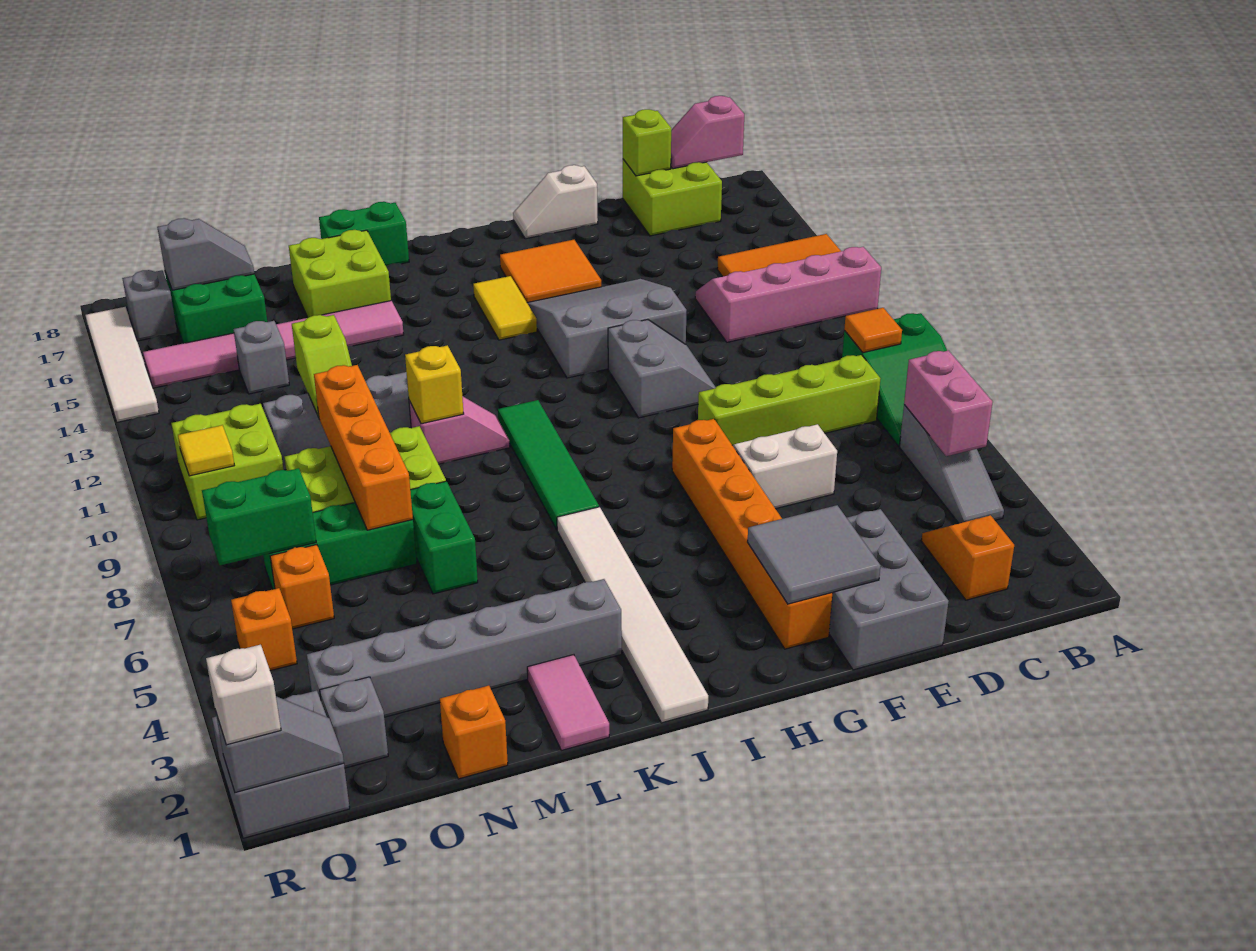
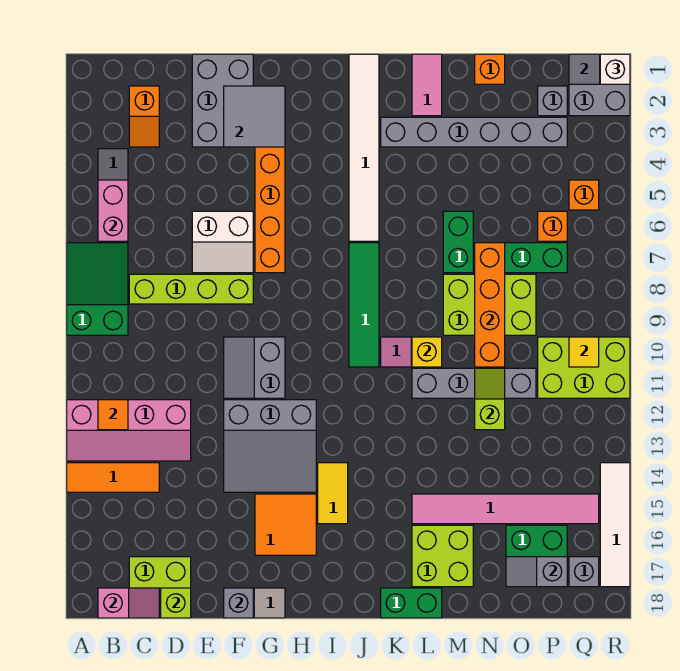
orange tile B9 level 2 -> orange tile B12 level 2
grey brick O14 level 1 -> grey brick F18 level 2
green brick P7:Q7 level 2 -> none
lime brick P10:Q11 level 1 -> lime brick P10:R11 level 1

